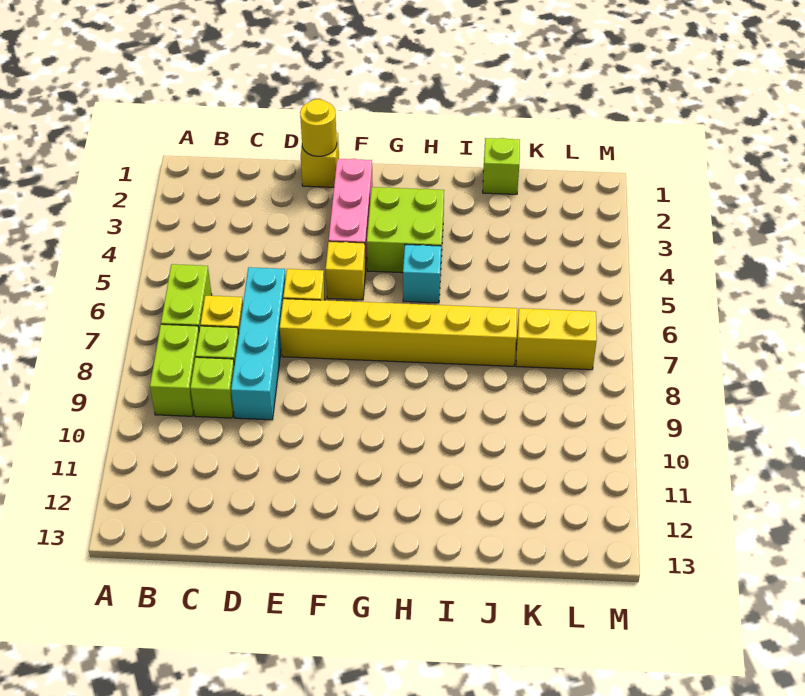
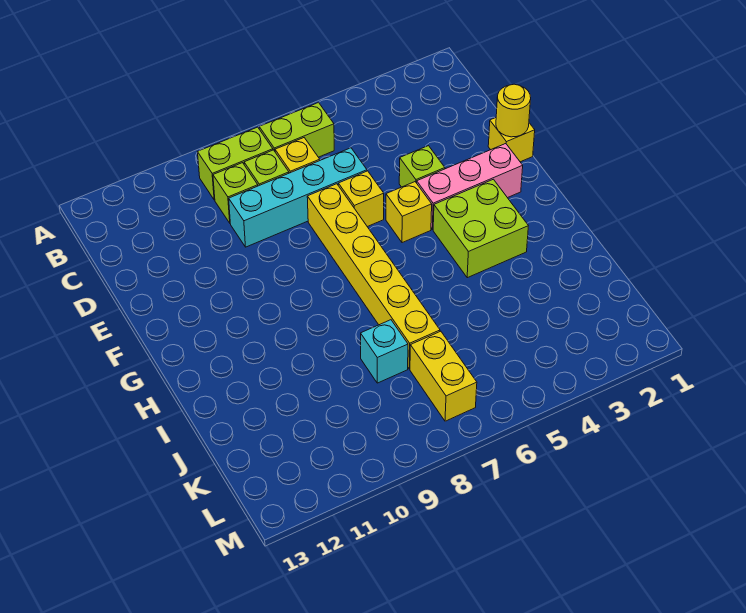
cyan brick H5 level 1 -> cyan brick J8 level 1
lime brick J1 level 1 -> lime brick E4 level 1

